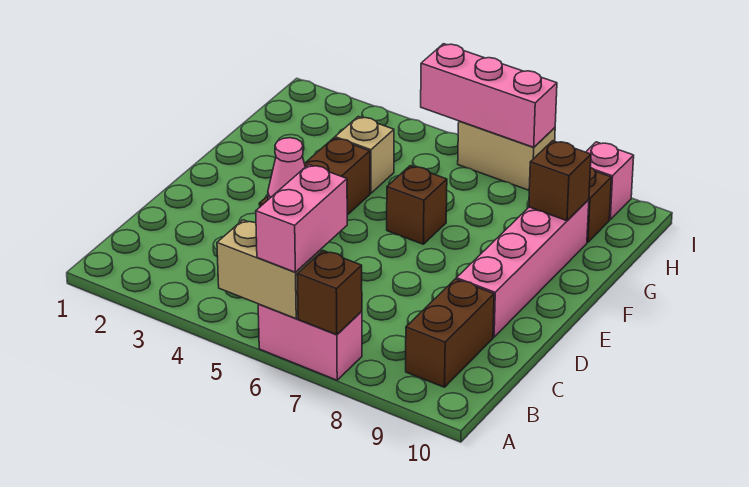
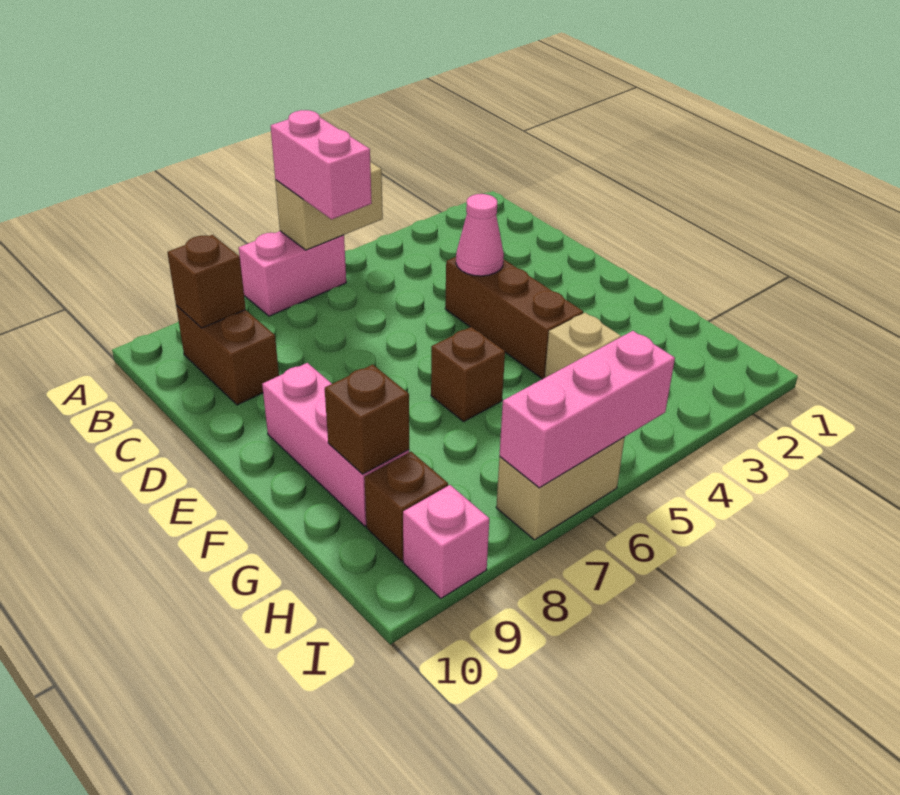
brown brick A7 level 2 -> brown brick B9 level 2
pink brick D9:G9 level 1 -> pink brick E9:G9 level 1

